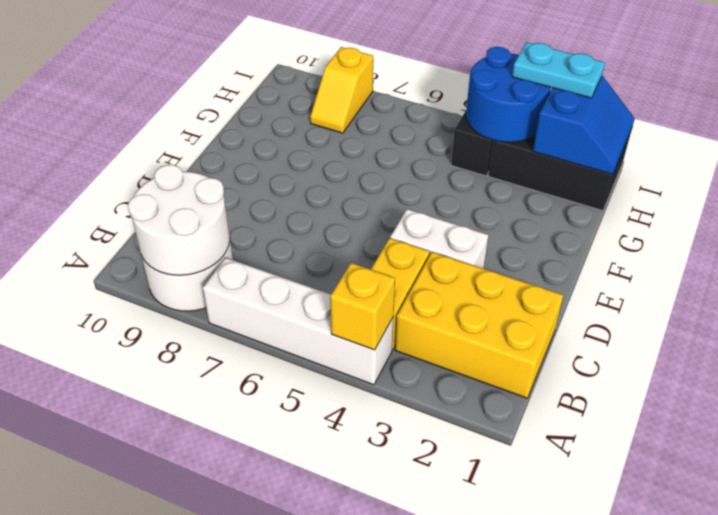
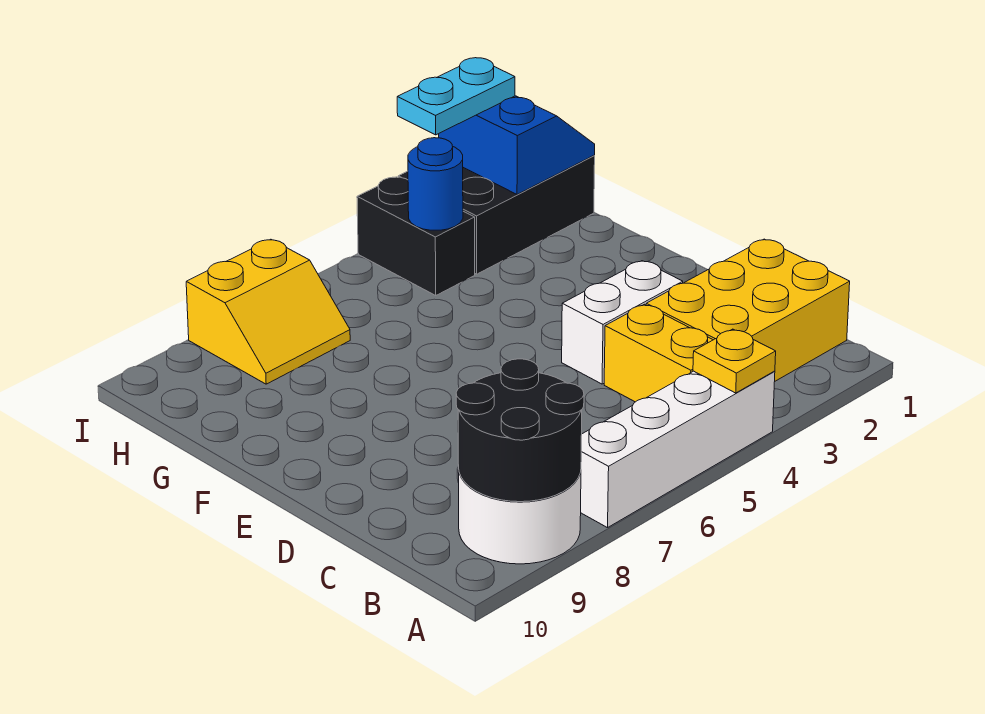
yellow brick A4 level 2 -> yellow plate A4 level 2
white round brick A8:B9 level 2 -> black round brick A8:B9 level 2
blue round brick H3:I4 level 2 -> blue round brick H4 level 2
yellow slope H8:I8 level 1 top I -> yellow slope H7:I8 level 1 top I

